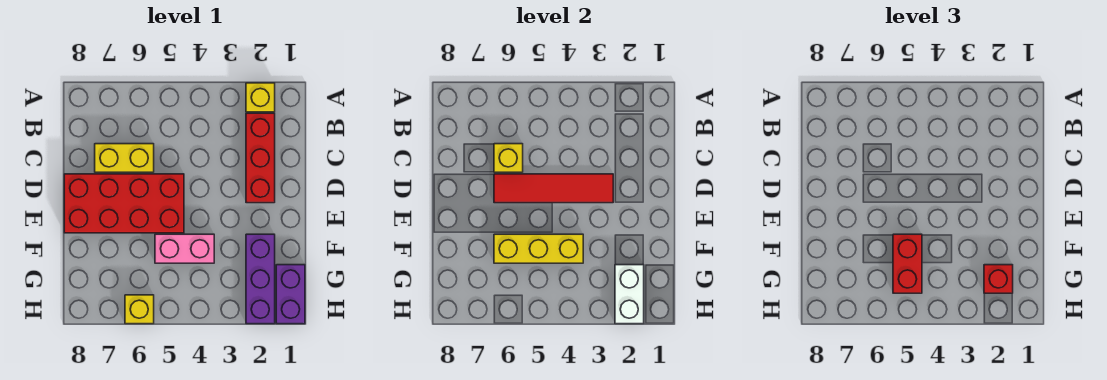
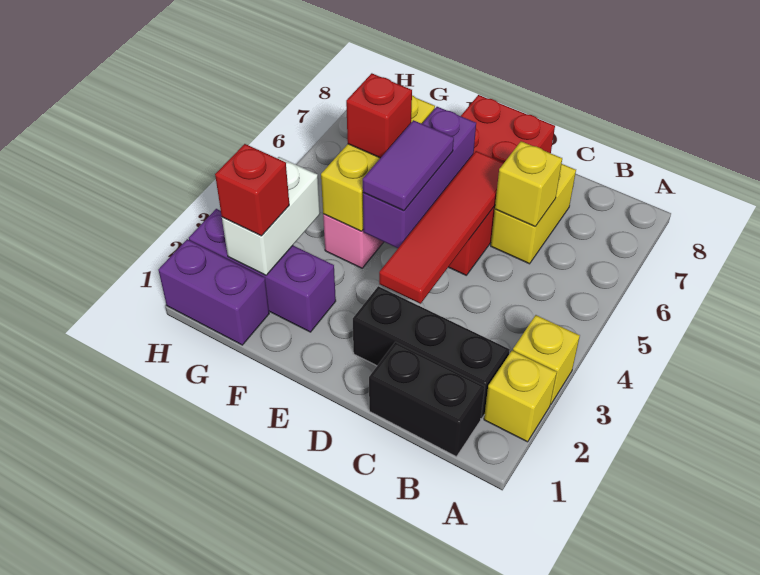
none -> black brick B1:C1 level 1
red brick B2:D2 level 1 -> black brick B2:D2 level 1
none -> purple brick E4:E6 level 2
none -> purple tile E4:E5 level 3
red brick F5:G5 level 3 -> red brick F5 level 3
white brick G2:H2 level 2 -> white brick G2:G3 level 2
yellow brick H6 level 1 -> yellow brick A3 level 1

